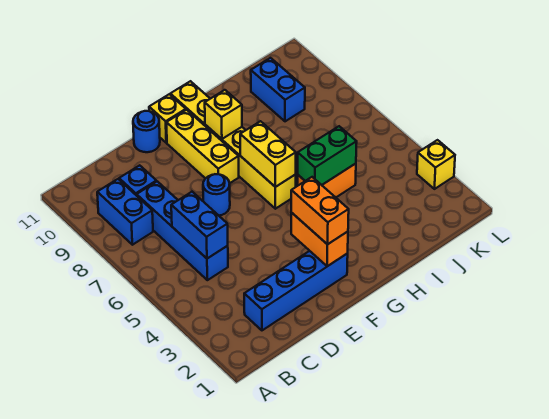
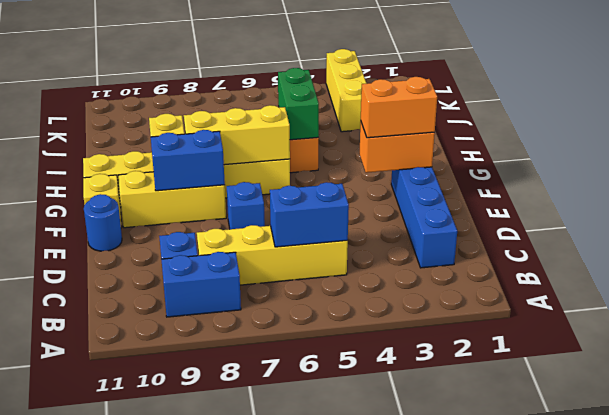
blue brick C5:C8 level 1 -> yellow brick C5:C8 level 1
blue round brick E7 level 1 -> blue brick E7 level 1
yellow brick G6:G7 level 2 -> yellow brick G6:G8 level 2
blue brick J9:J10 level 1 -> blue brick F8:F9 level 2
yellow brick L3 level 1 -> yellow brick J3:L3 level 1

